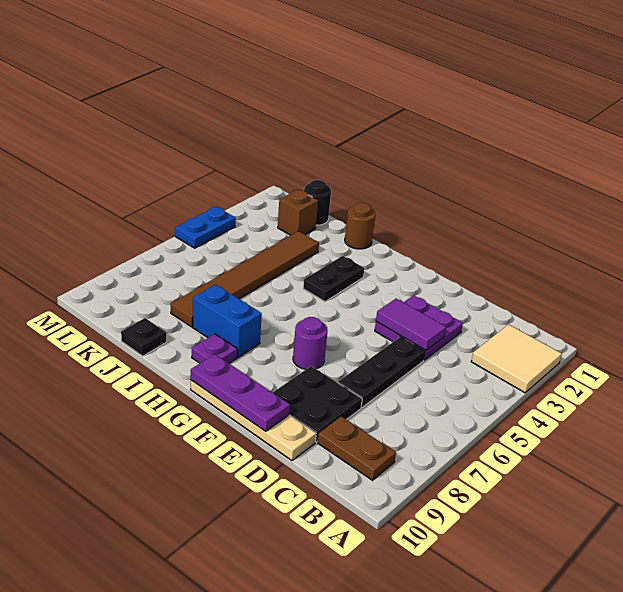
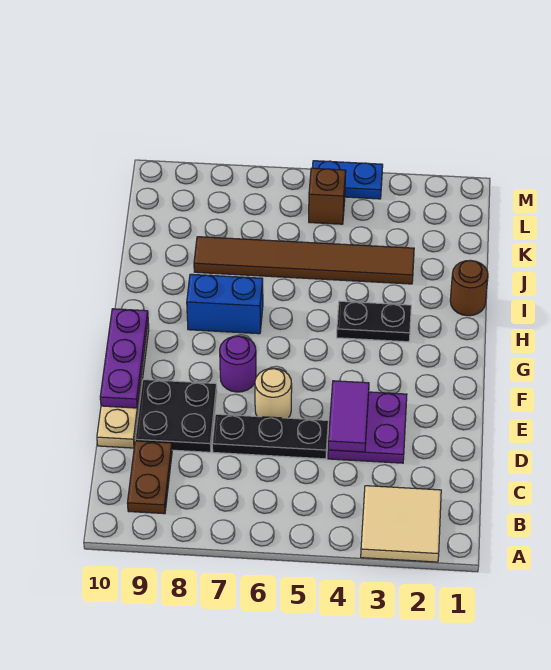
none -> tan round brick E6 level 1
blue brick H8:I8 level 1 -> blue brick H7:H8 level 1
purple plate H9 level 1 -> none
black plate J10 level 1 -> none
black round brick K1 level 1 -> none
brown brick K2 level 1 -> brown brick L5 level 1

